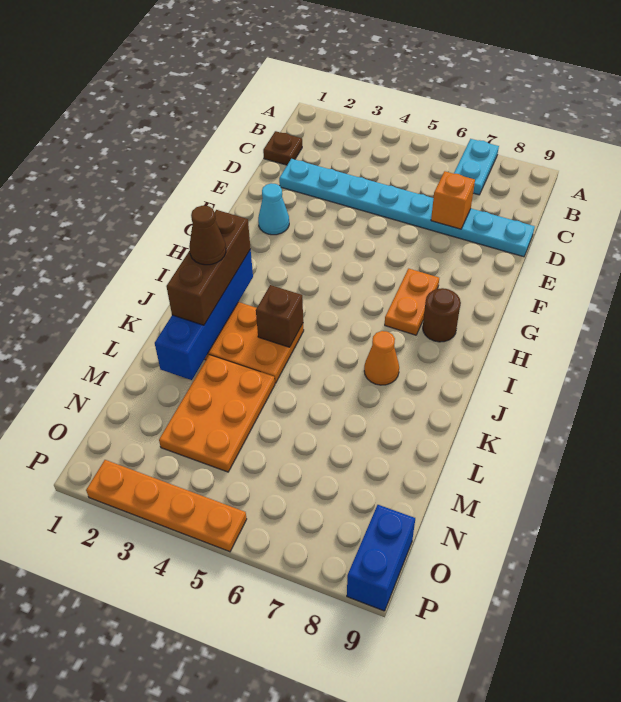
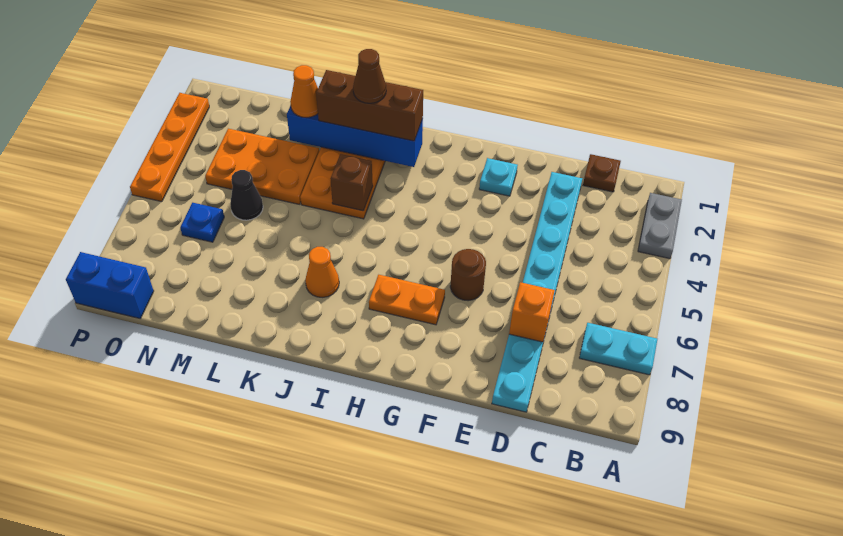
none -> grey plate A2:A3 level 1
cyan cone F2 level 1 -> cyan plate F2 level 1
brown round brick H8 level 1 -> brown round brick F6 level 1
none -> orange cone L2 level 3
none -> black cone M5 level 1
none -> blue plate N6 level 1

